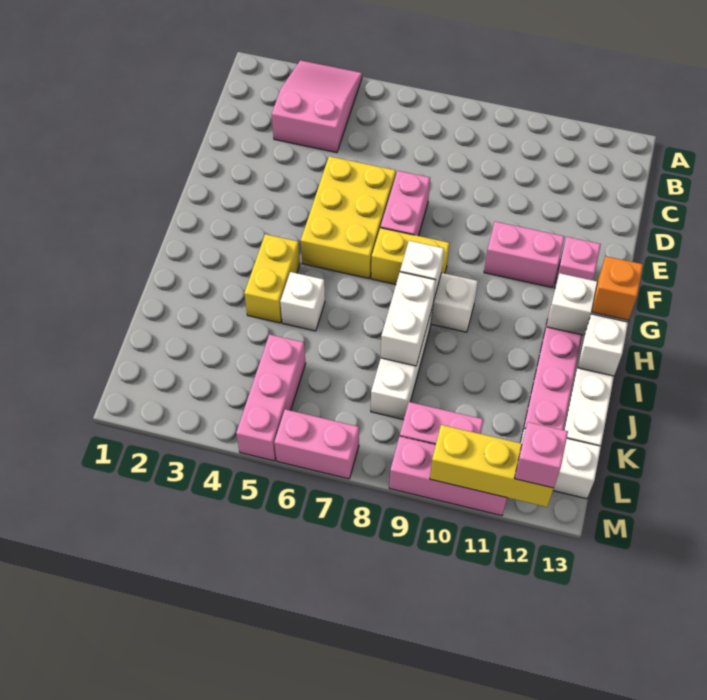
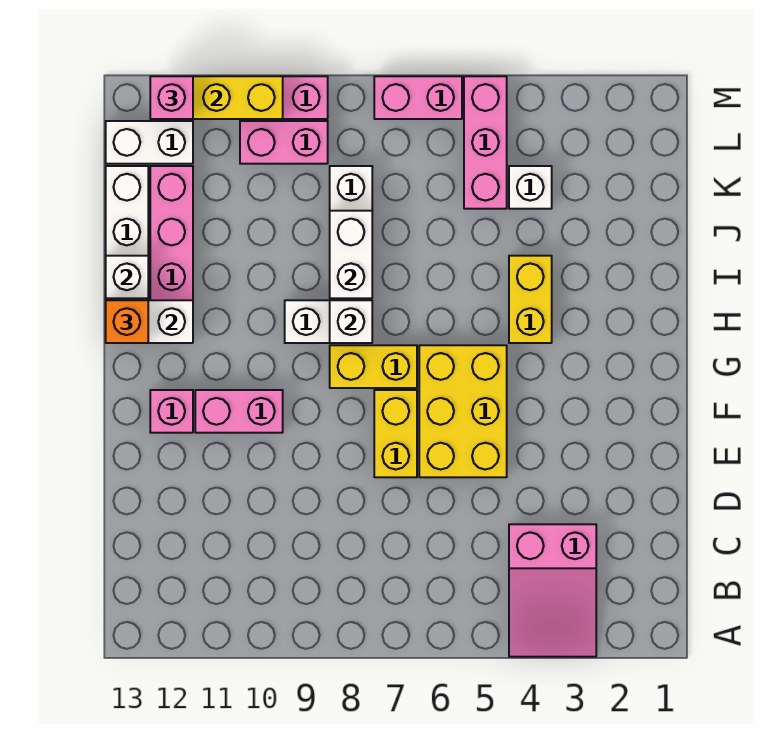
pink brick E7:F7 level 1 -> yellow brick E7:F7 level 1
white brick I5 level 1 -> white brick K4 level 1

